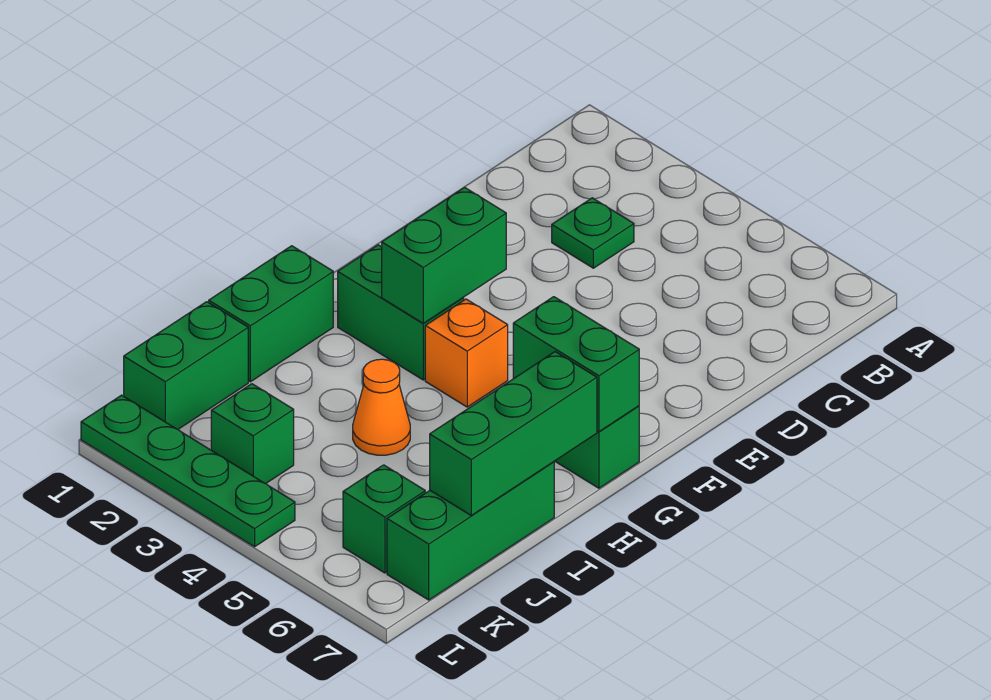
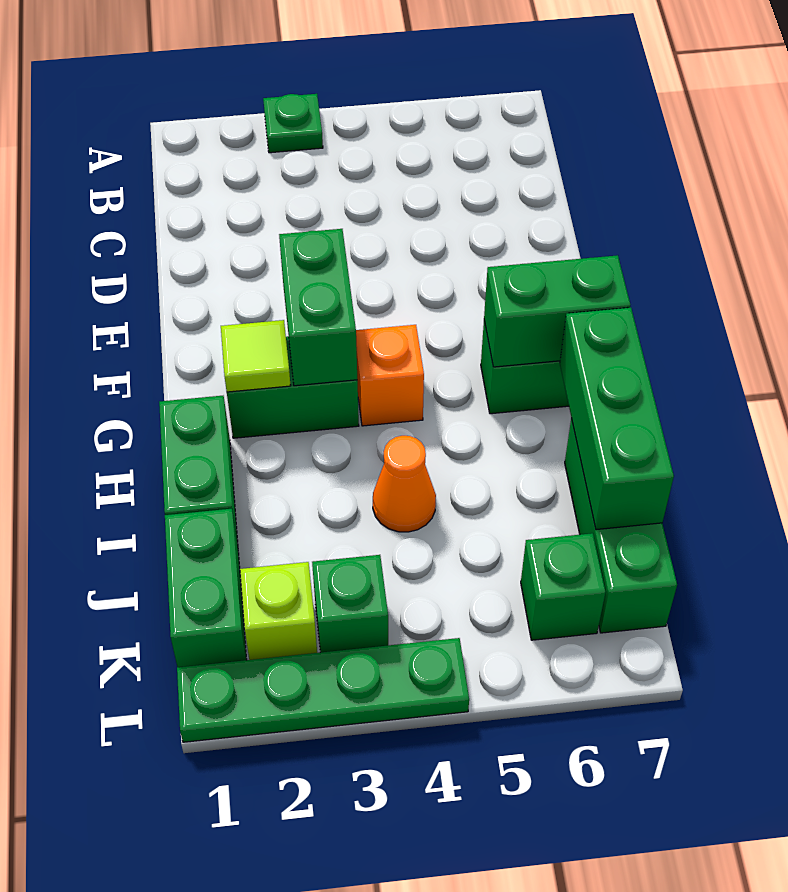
green plate C3 level 1 -> green plate A3 level 1
none -> lime tile G2 level 2
none -> lime brick K2 level 1

